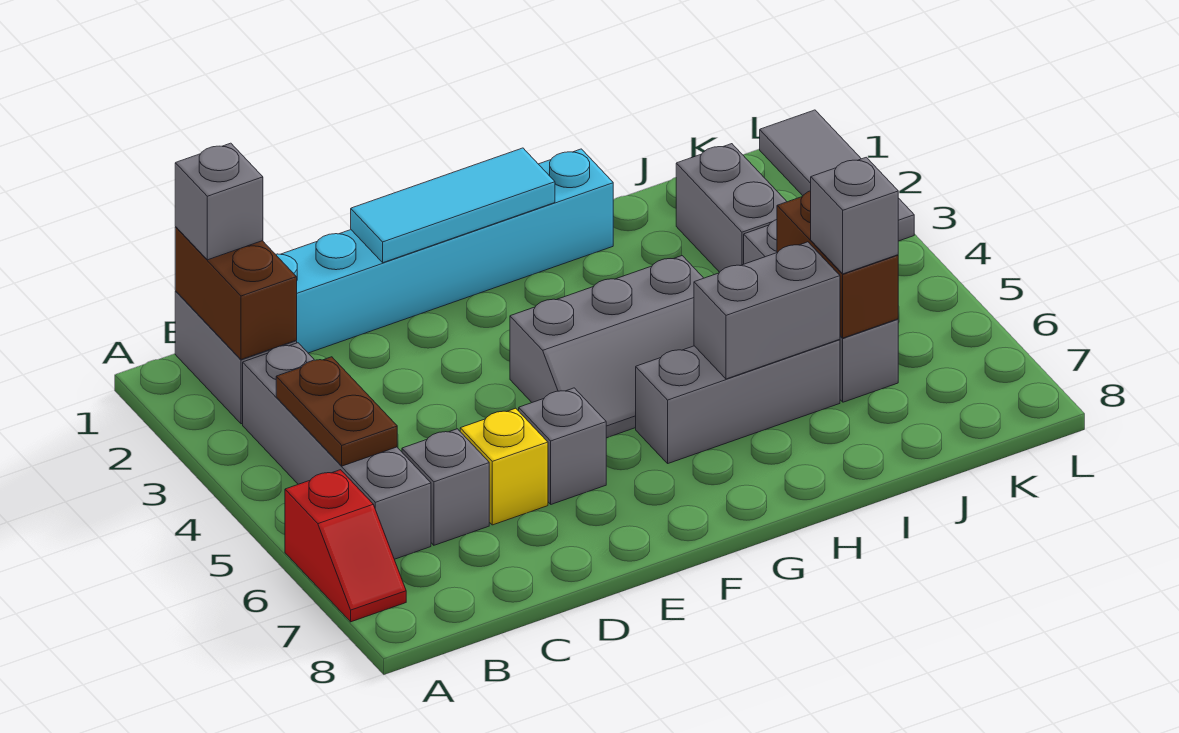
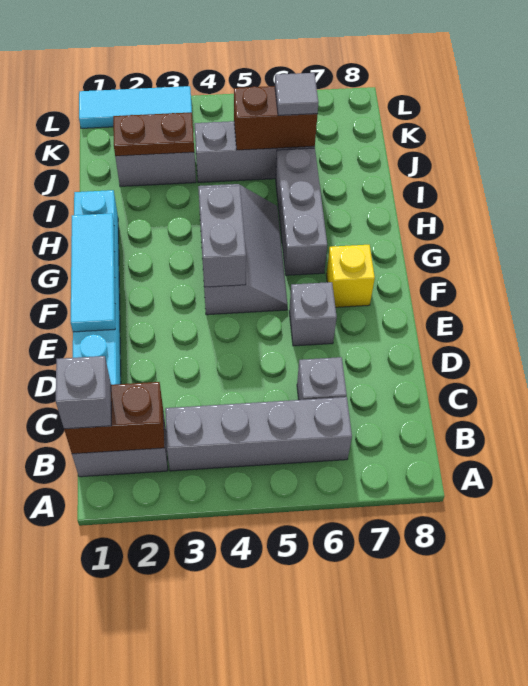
red slope A6:A7 level 1 top 6 -> none
brown plate B4:B5 level 2 -> brown plate J2:J3 level 2
yellow brick D6 level 1 -> yellow brick F7 level 1
grey brick H6:I6 level 2 -> grey brick F4:G4 level 2
grey brick J6 level 3 -> grey tile J6 level 3
grey tile L1:L3 level 1 -> cyan tile L1:L3 level 1

